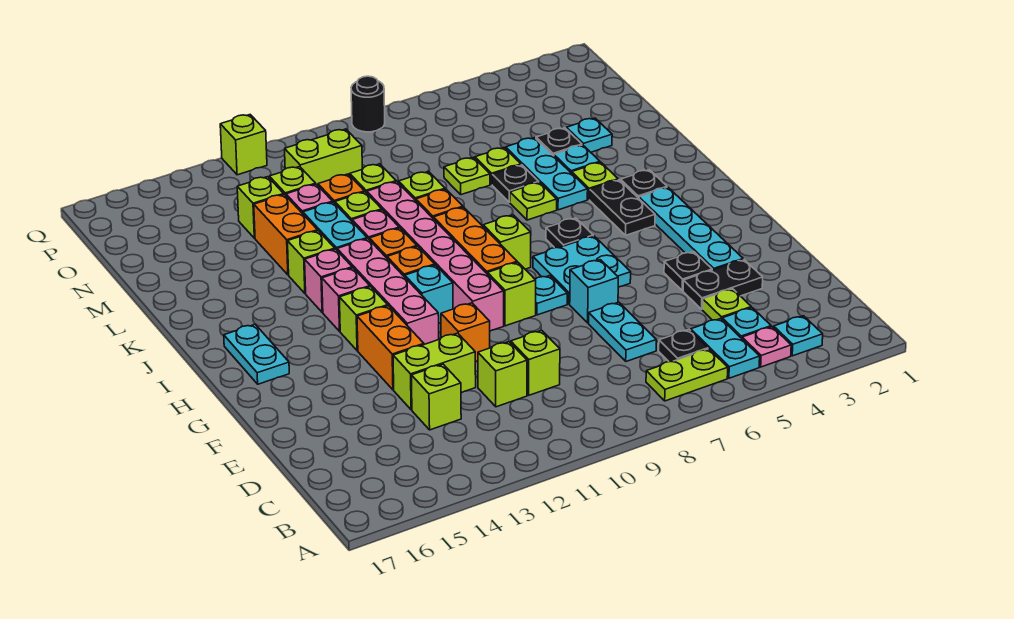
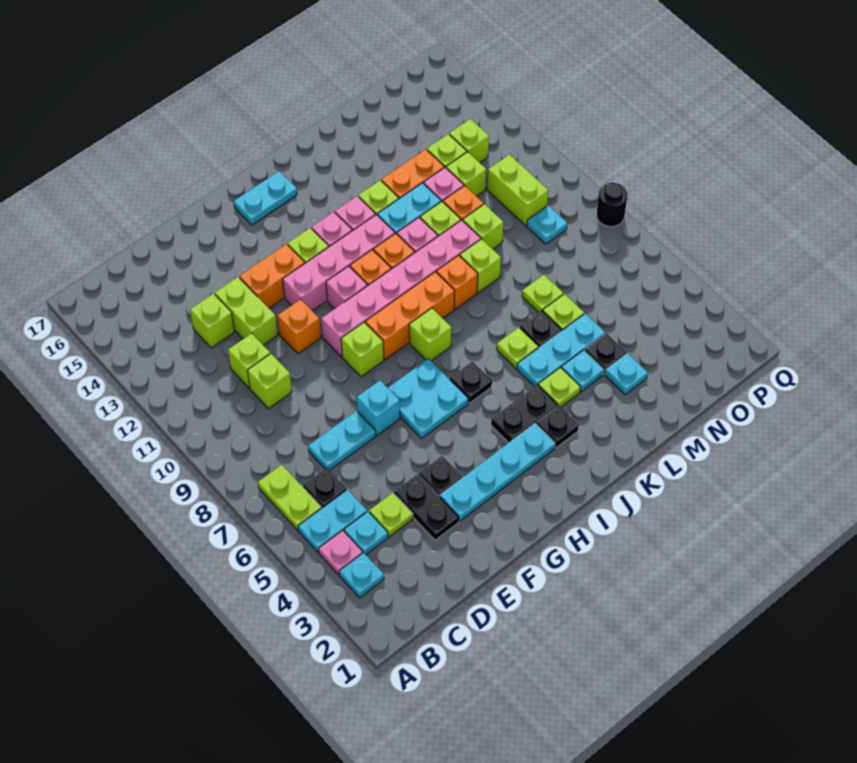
cyan plate G8 level 1 -> cyan plate O9 level 1
cyan brick H11 level 1 -> pink brick H11 level 1
lime brick Q12 level 1 -> lime brick O13 level 1

